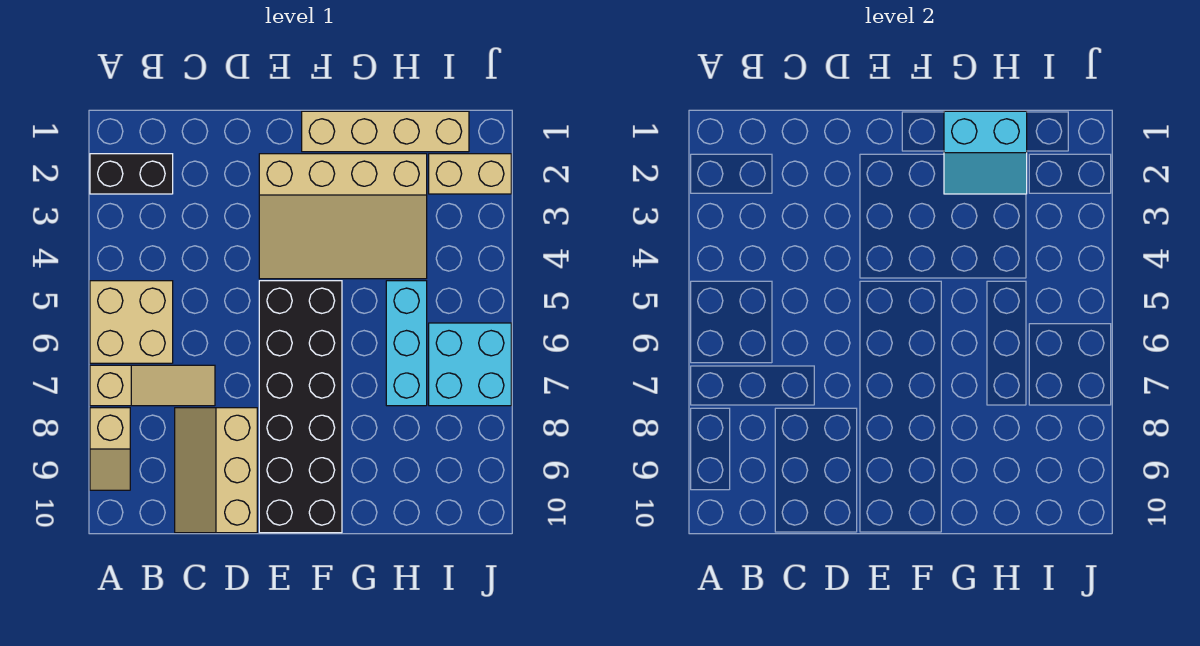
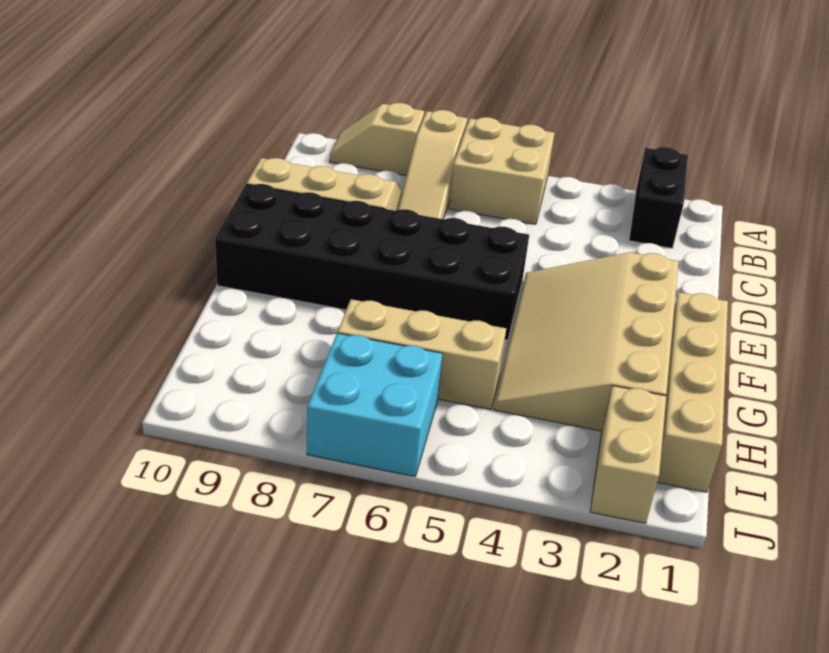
cyan slope G1:H2 level 2 top 1 -> none
cyan brick H5:H7 level 1 -> tan brick H5:H7 level 1

